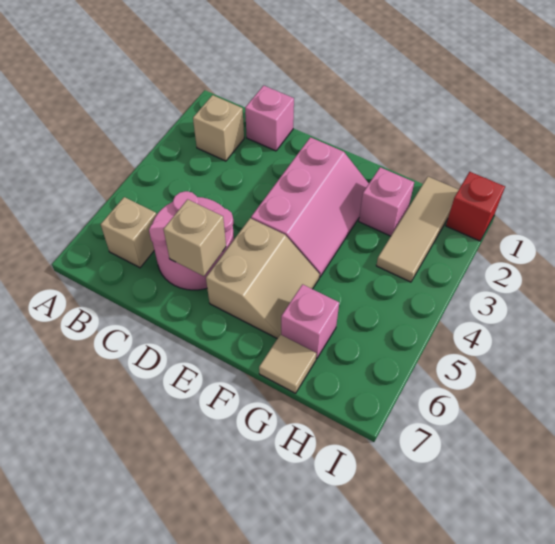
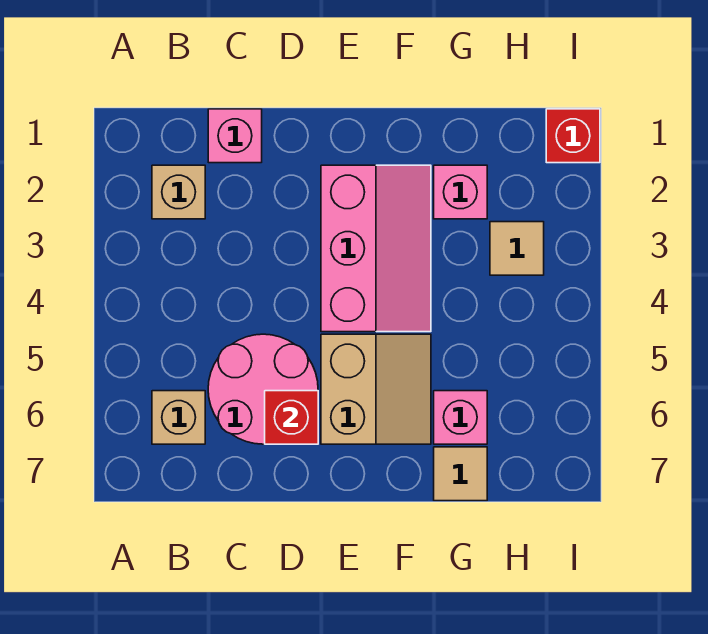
tan brick D6 level 2 -> red brick D6 level 2
tan tile H1:H3 level 1 -> tan tile H3 level 1

